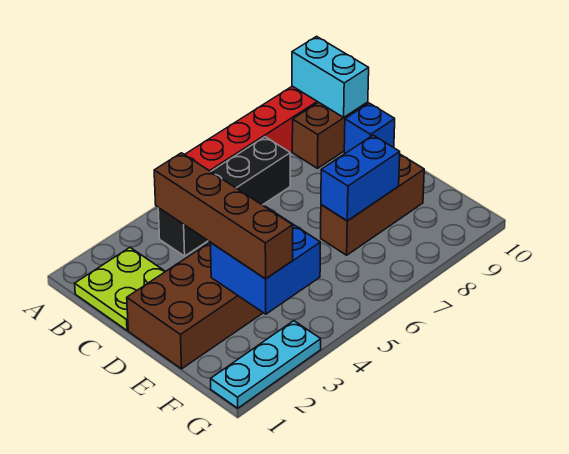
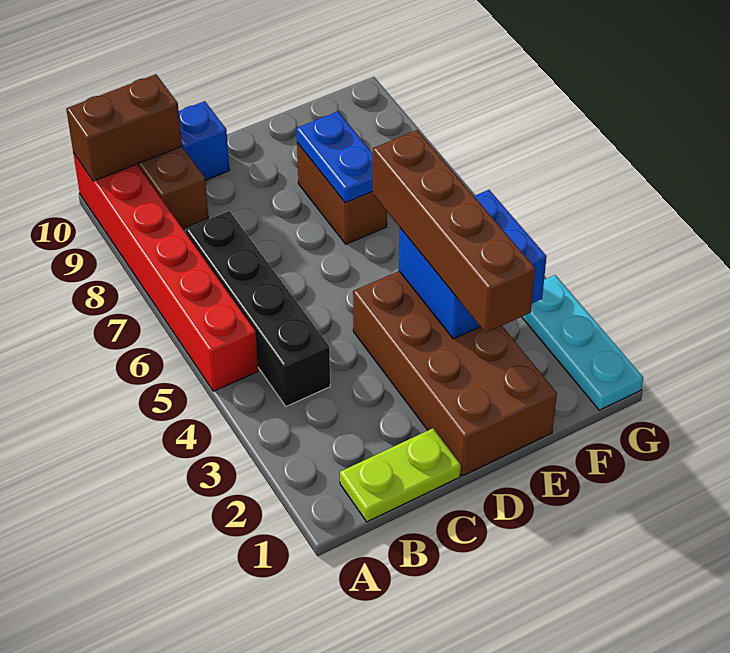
cyan brick A10:B10 level 2 -> brown brick A10:B10 level 2
lime plate B1:C2 level 1 -> lime plate B1:C1 level 1
brown brick C3:F3 level 3 -> brown brick E2:E5 level 3
brown brick E7:E9 level 1 -> brown brick E7:E8 level 1
blue brick E7:E8 level 2 -> blue plate E7:E8 level 2

